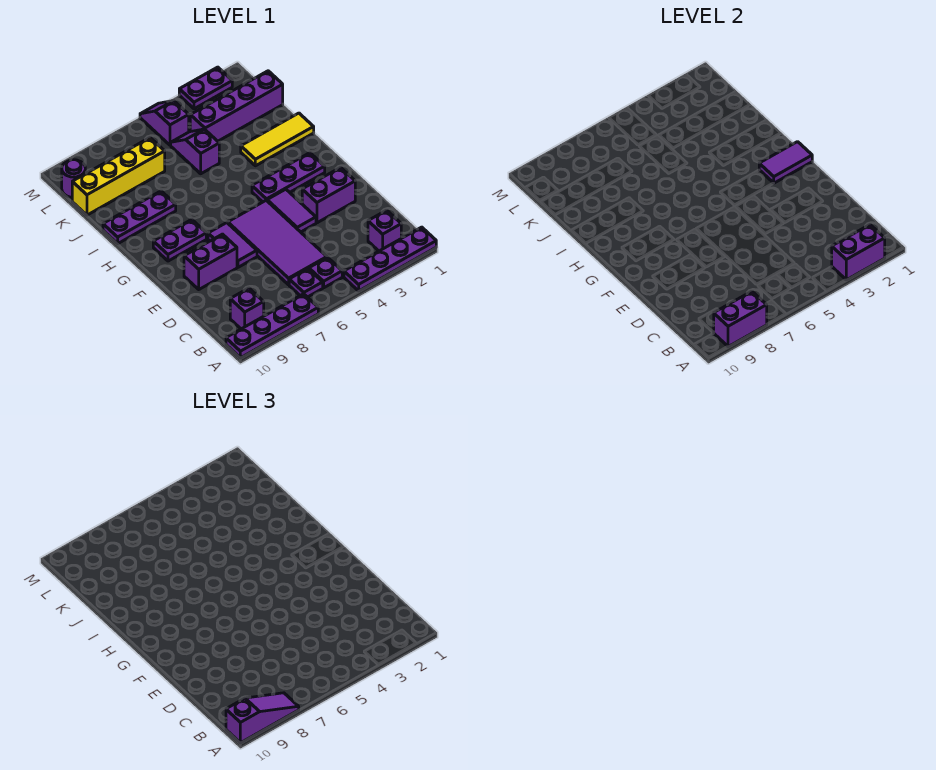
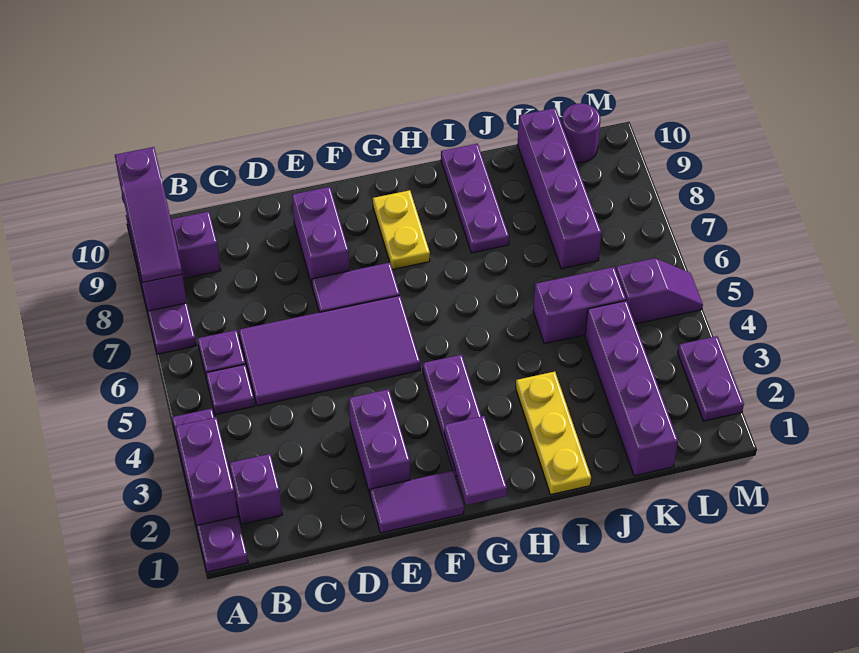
purple tile E4:F4 level 1 -> purple tile E1:F1 level 1
purple plate G8:G9 level 1 -> yellow plate G8:G9 level 1
yellow tile I1:I3 level 1 -> yellow plate I1:I3 level 1
purple slope J5:K5 level 1 top J -> purple brick J5:K5 level 1
yellow brick K7:K10 level 1 -> purple brick K7:K10 level 1

